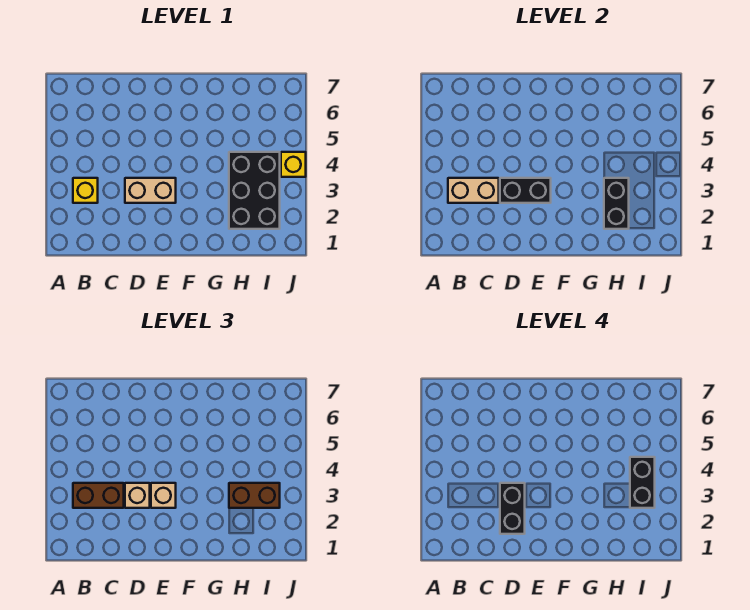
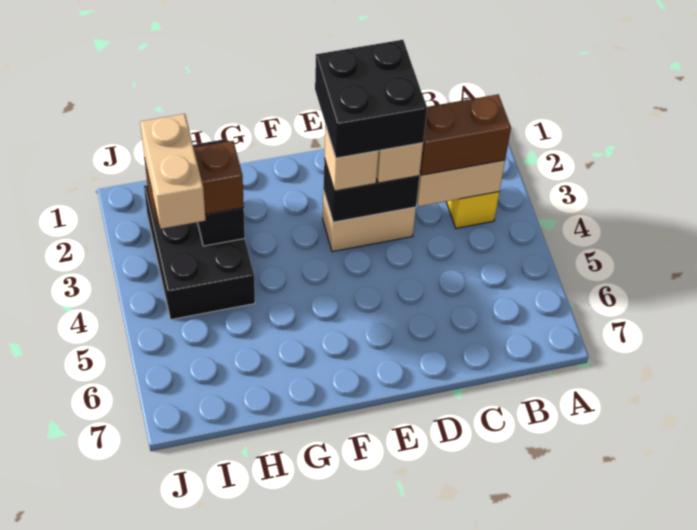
black brick D2:D3 level 4 -> black brick D2:E3 level 4
black brick I3:I4 level 4 -> tan brick I3:I4 level 4
yellow brick J4 level 1 -> none

